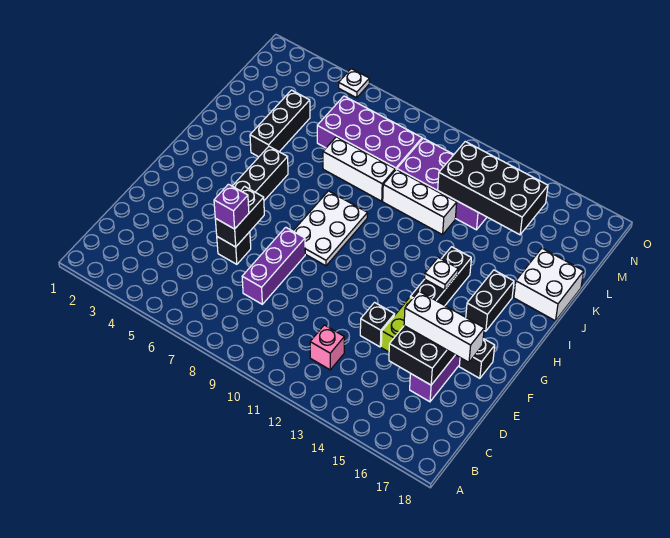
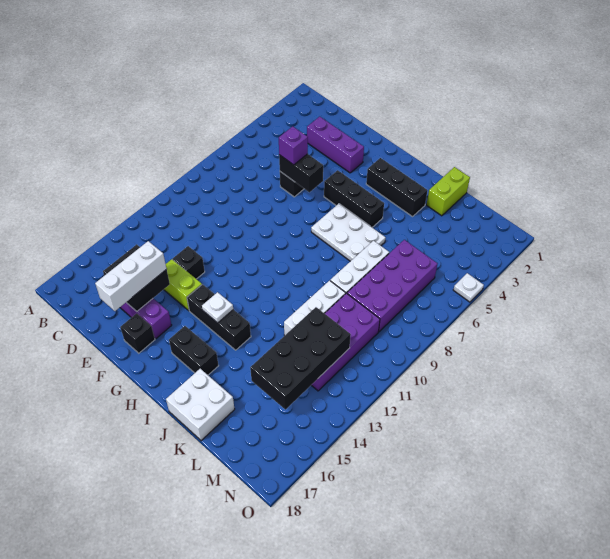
pink brick C12 level 1 -> none
purple brick D8:F8 level 1 -> purple brick D3:F3 level 1
white plate G8:I9 level 1 -> white plate H6:J7 level 1
black brick J4:L4 level 1 -> black brick H3:J3 level 1
none -> lime brick K1:K2 level 1

